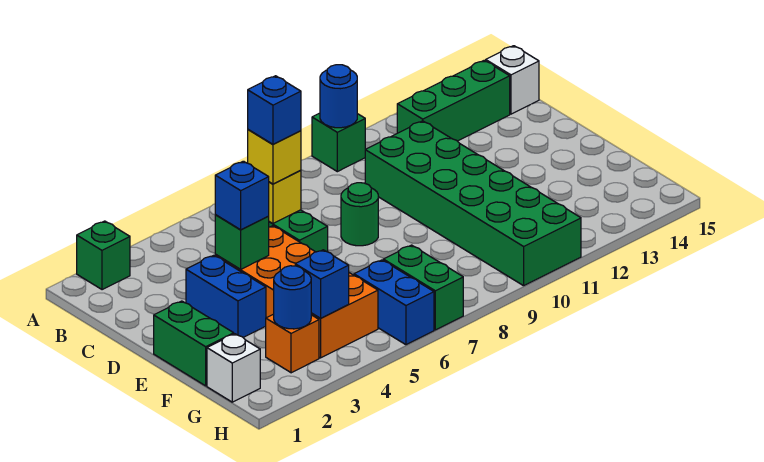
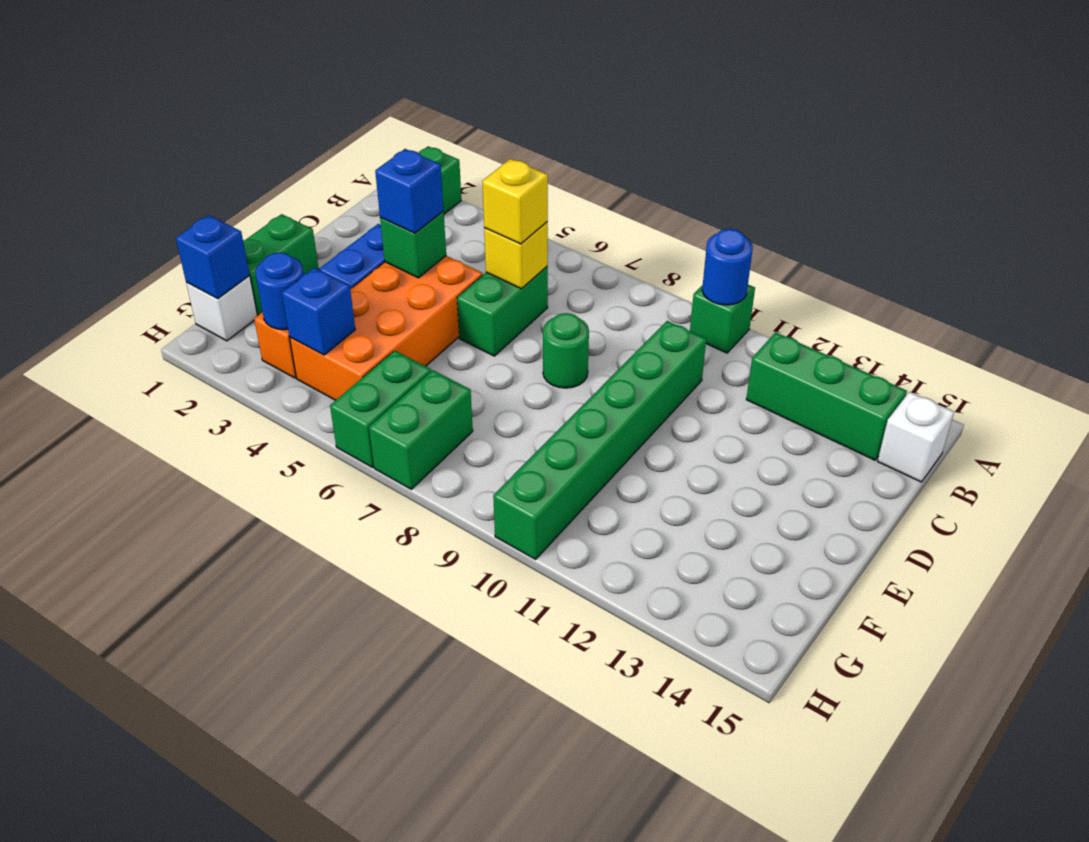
blue brick C6 level 4 -> blue brick G1 level 2
green brick C10:H11 level 1 -> green brick C10:H10 level 1
blue brick G6:H6 level 1 -> green brick G6:H6 level 1

